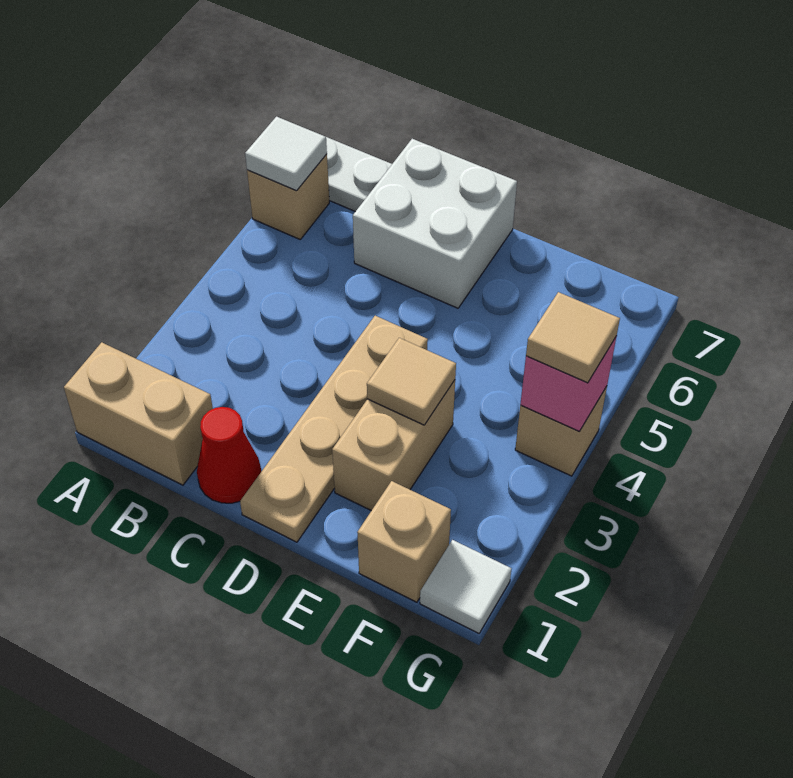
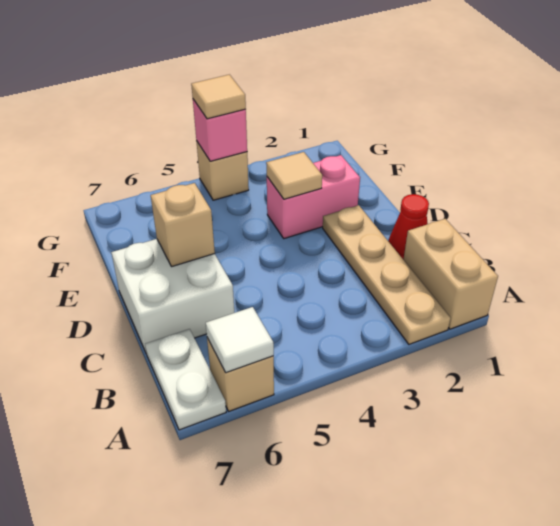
tan plate D1:D4 level 1 -> tan plate A2:D2 level 1
tan brick E2:E3 level 1 -> pink brick E2:E3 level 1
tan brick F1 level 1 -> tan brick D6 level 2
white tile G1 level 1 -> none

